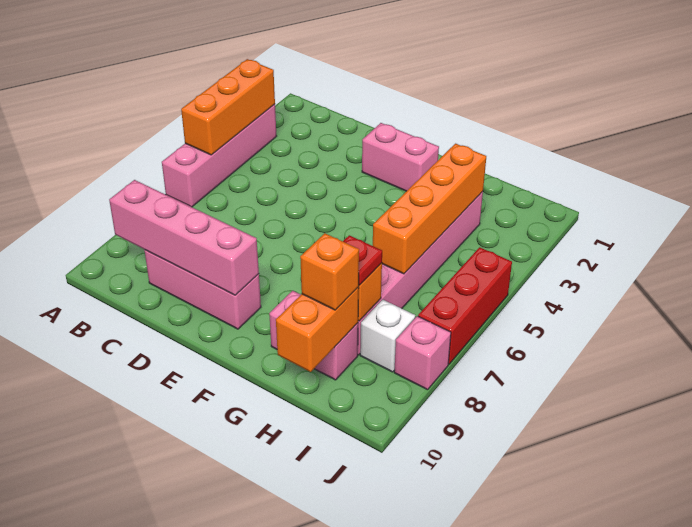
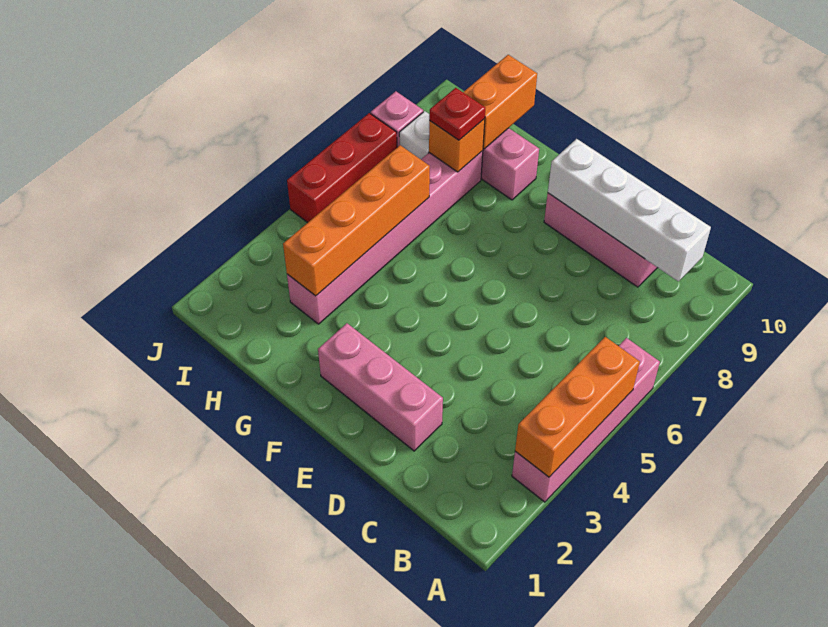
pink brick B9:E9 level 2 -> white brick B9:E9 level 2
pink brick E2:F2 level 1 -> pink brick D2:F2 level 1
orange brick H9 level 3 -> none

